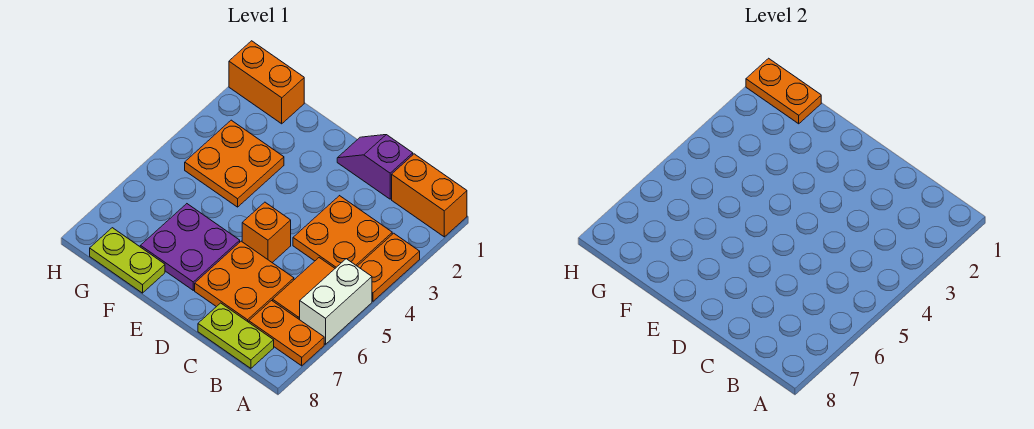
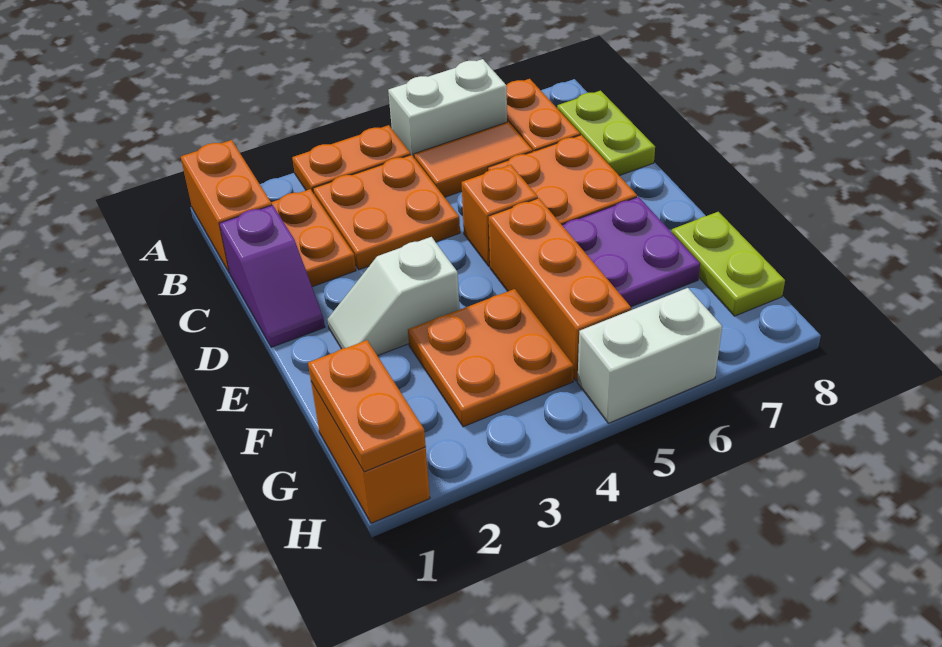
none -> orange plate B2:C2 level 1
none -> white slope E2:E3 level 1 top 3
none -> orange brick E5:G5 level 1
none -> white brick H5:H6 level 1

